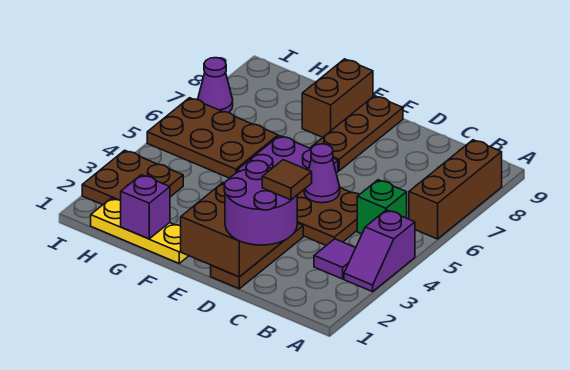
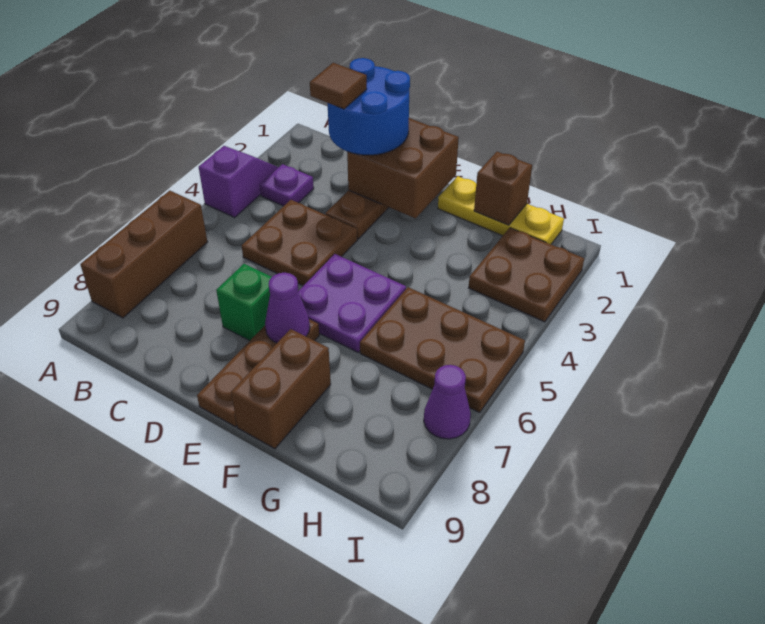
purple tile B3 level 1 -> purple plate B3 level 1
green brick B5 level 1 -> green brick D7 level 1
purple round brick C1:D2 level 3 -> blue round brick C1:D2 level 3
purple cone D5 level 2 -> purple cone E7 level 2
purple brick G1 level 2 -> brown brick G1 level 2

